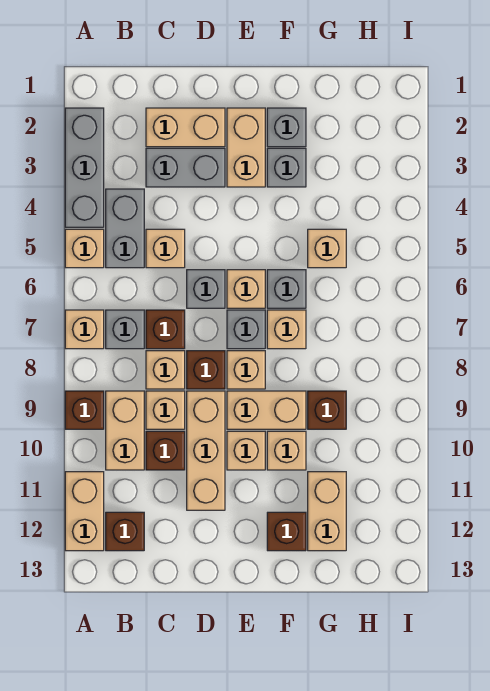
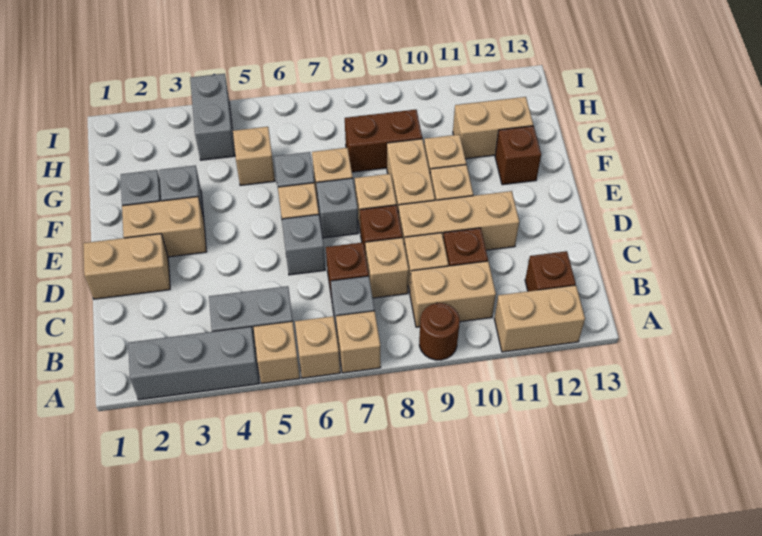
brown brick A9 level 1 -> brown round brick A9 level 1
tan brick C2:D2 level 1 -> tan brick D1:D2 level 1
grey brick C3:D3 level 1 -> grey brick H4:I4 level 1
tan brick C5 level 1 -> tan brick A6 level 1
brown brick G9 level 1 -> brown brick G8:G9 level 1

